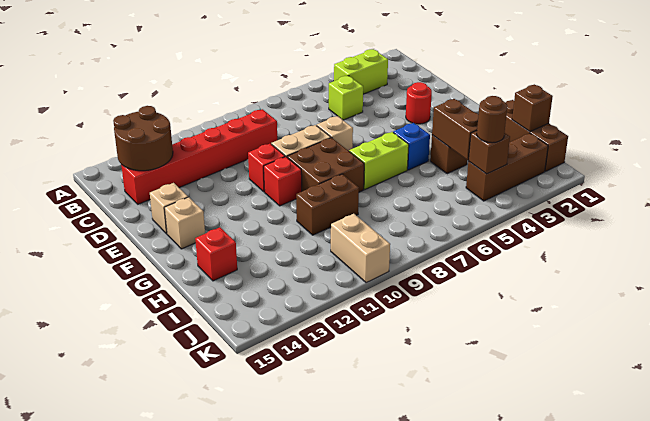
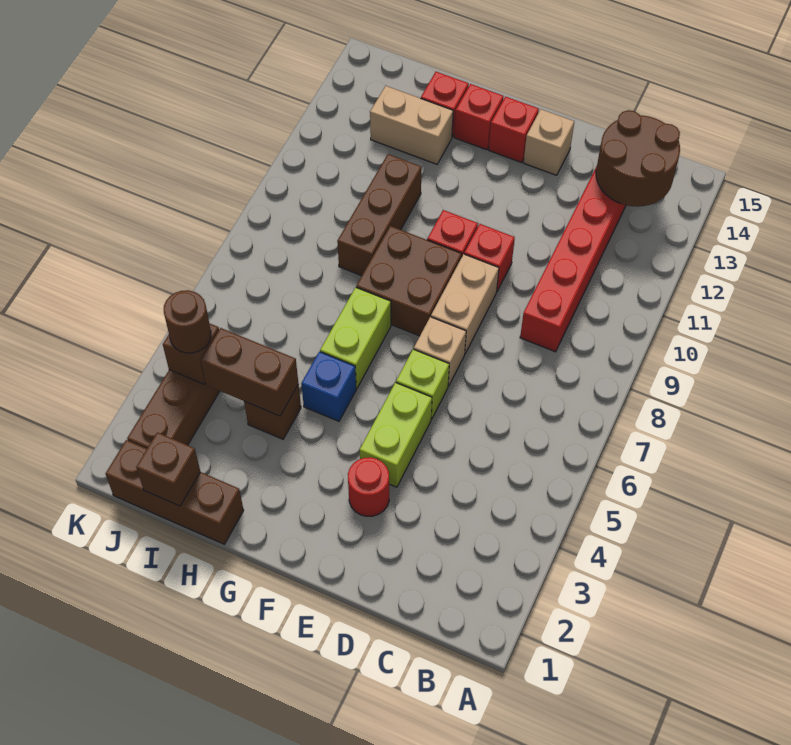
lime brick B3:B4 level 1 -> lime brick E4:E5 level 1
lime brick C5 level 1 -> lime brick E6 level 1
tan brick F14 level 1 -> red brick F14 level 1
none -> red brick G14 level 1
brown brick H9:H10 level 1 -> brown brick H9:H11 level 1
tan brick J10:K10 level 1 -> tan brick H13:I13 level 1

